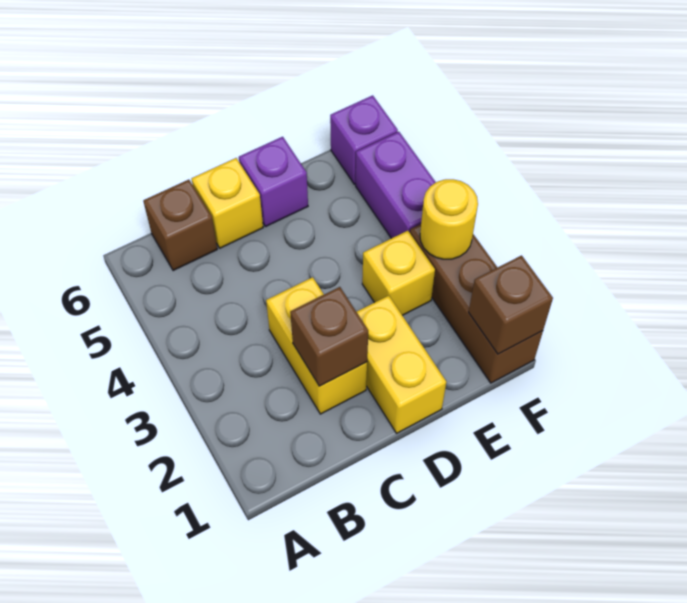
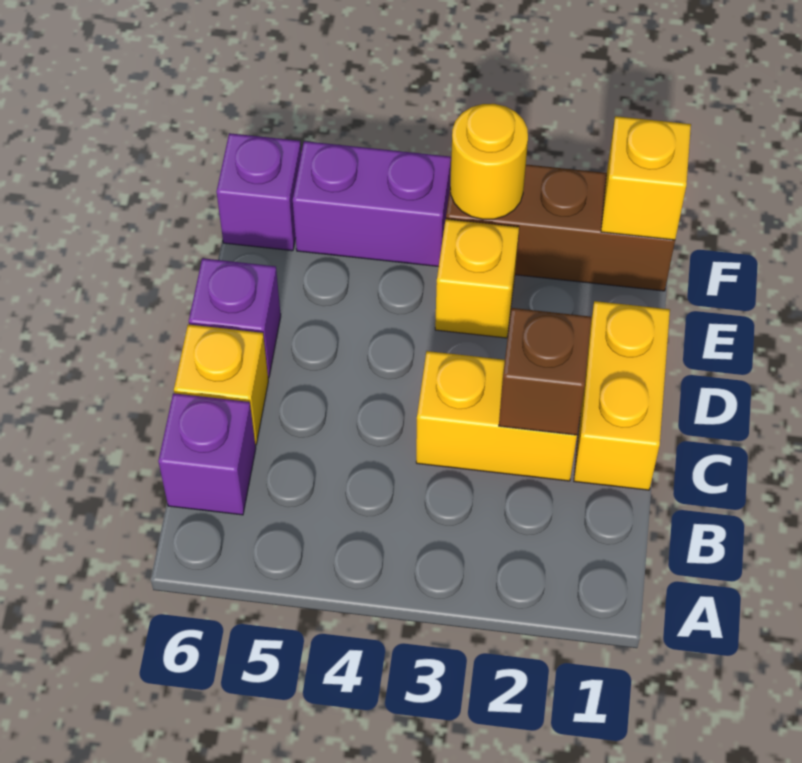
brown brick B6 level 1 -> purple brick B6 level 1
yellow brick D1:D2 level 1 -> yellow brick C1:D1 level 1
brown brick F1 level 2 -> yellow brick F1 level 2

